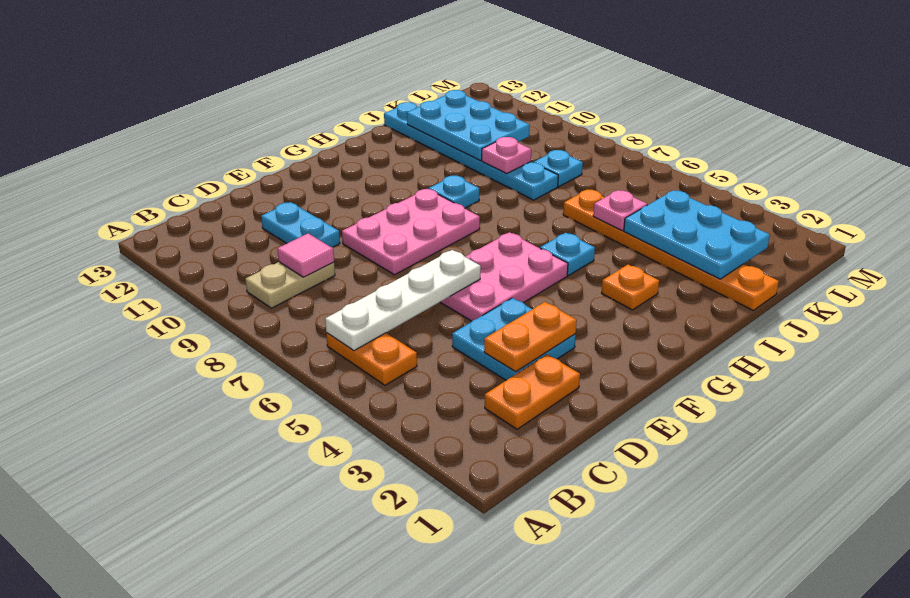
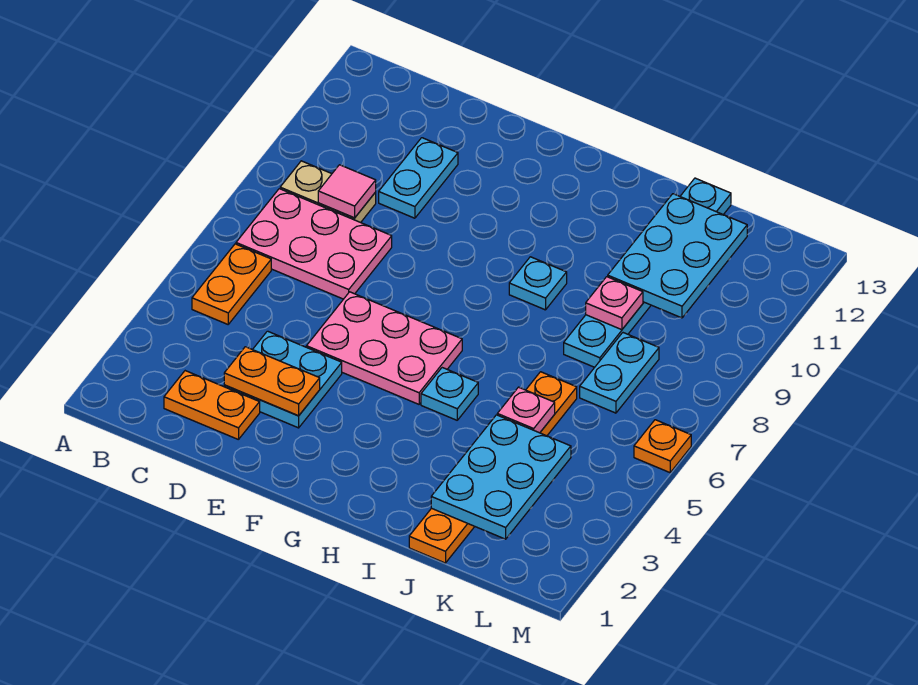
white plate B6:E6 level 2 -> none
pink plate E8:G9 level 1 -> pink plate B7:D8 level 1
orange plate H3 level 1 -> orange plate M6 level 1
cyan plate K8 level 1 -> cyan plate K7:K8 level 1

